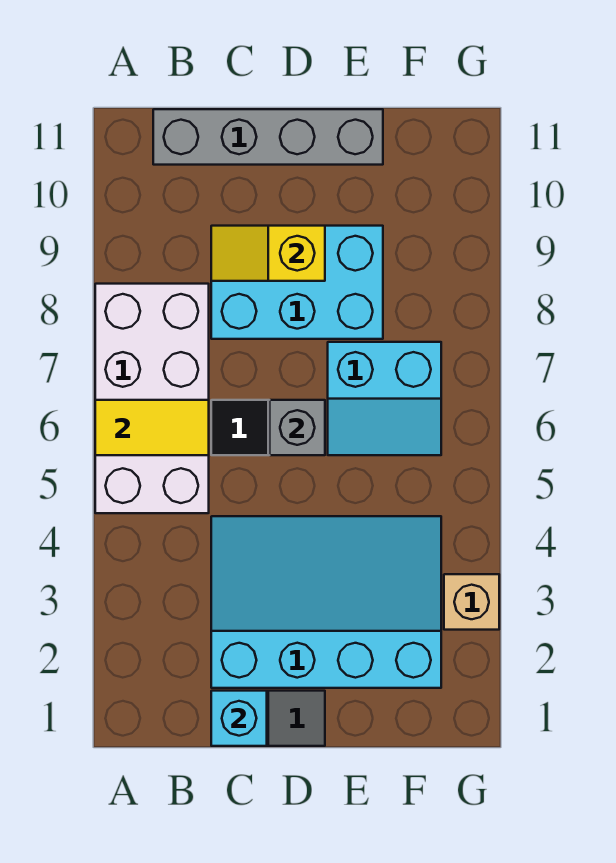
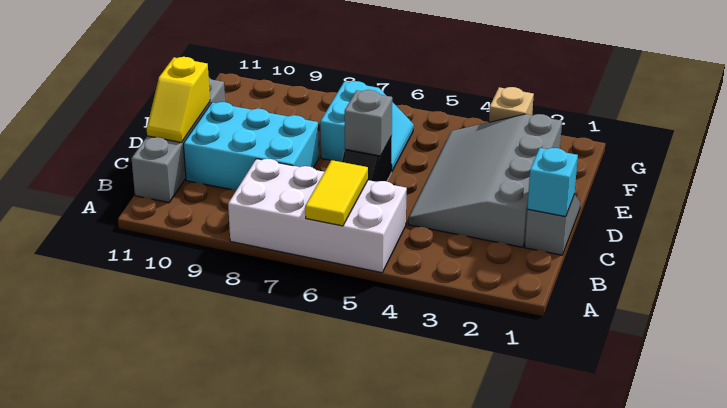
cyan slope C2:F4 level 1 top 2 -> grey slope C2:F4 level 1 top 2
cyan brick C8:E9 level 1 -> cyan brick C8:D10 level 1
yellow slope C9:D9 level 2 top D -> yellow slope C11:D11 level 2 top D

